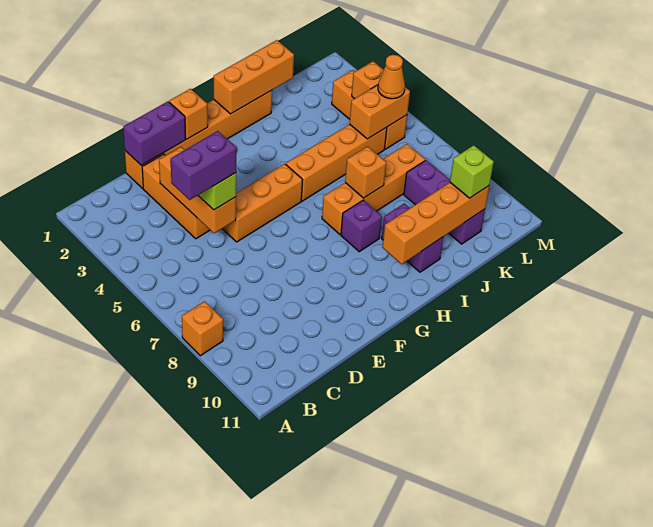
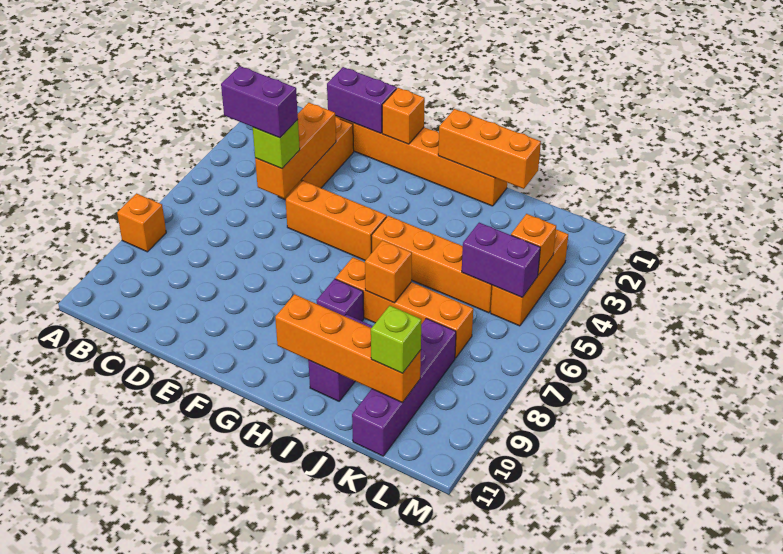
orange brick K5:L5 level 2 -> purple brick K5:L5 level 2
purple brick K8:K10 level 1 -> purple brick K8:K11 level 1
orange cone L5 level 3 -> none

